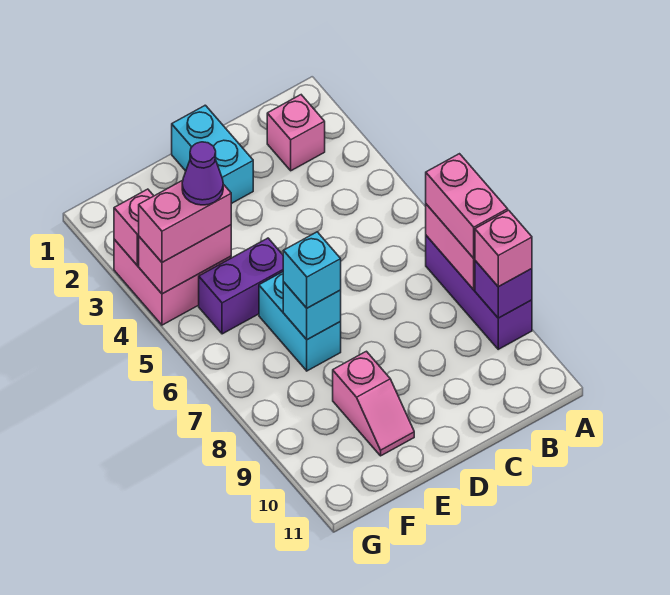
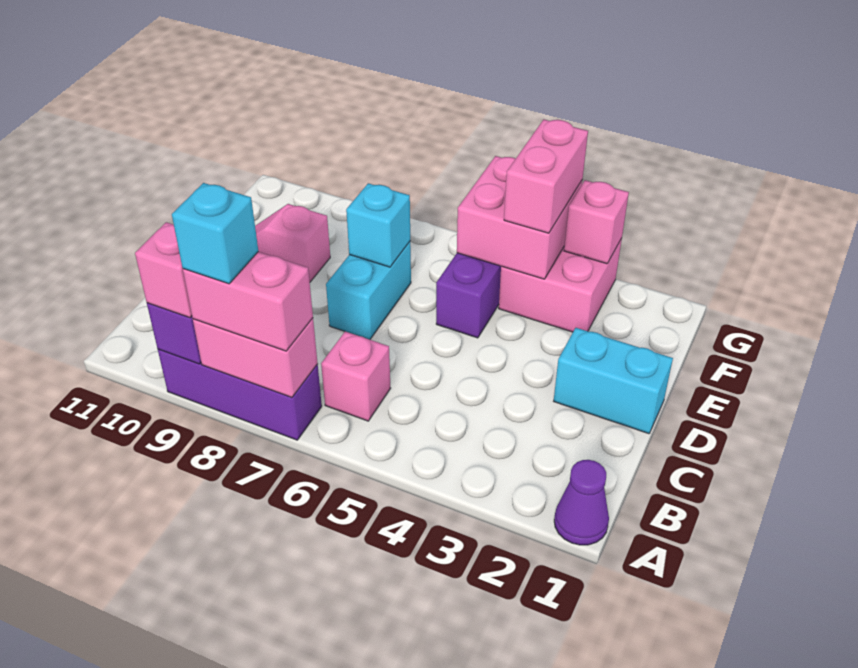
pink brick B2 level 1 -> pink brick B6 level 1
cyan brick E6:E7 level 1 -> cyan brick D7:E7 level 1
cyan brick E7 level 3 -> cyan brick A8 level 4
pink brick F4:G4 level 2 -> pink brick F4:G5 level 2
purple cone F4 level 4 -> purple cone A1 level 1

